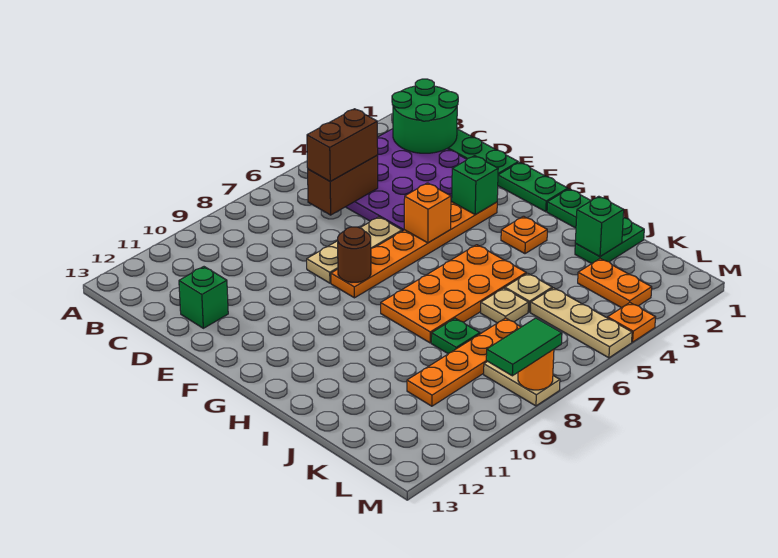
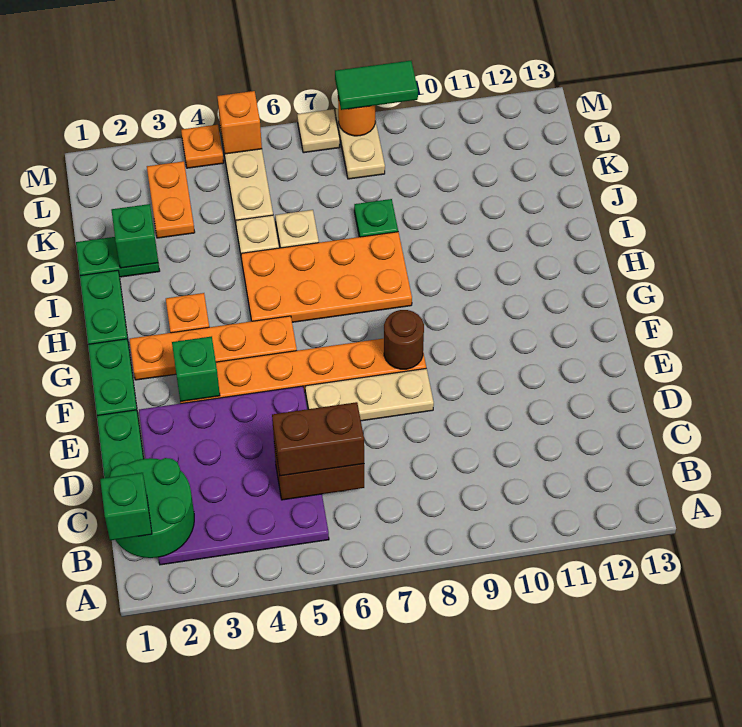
green brick D12 level 1 -> green brick B1 level 3
orange brick F5 level 2 -> orange brick M5 level 2
orange plate K7:K10 level 1 -> orange plate G2:G5 level 1
none -> tan plate M7 level 1

